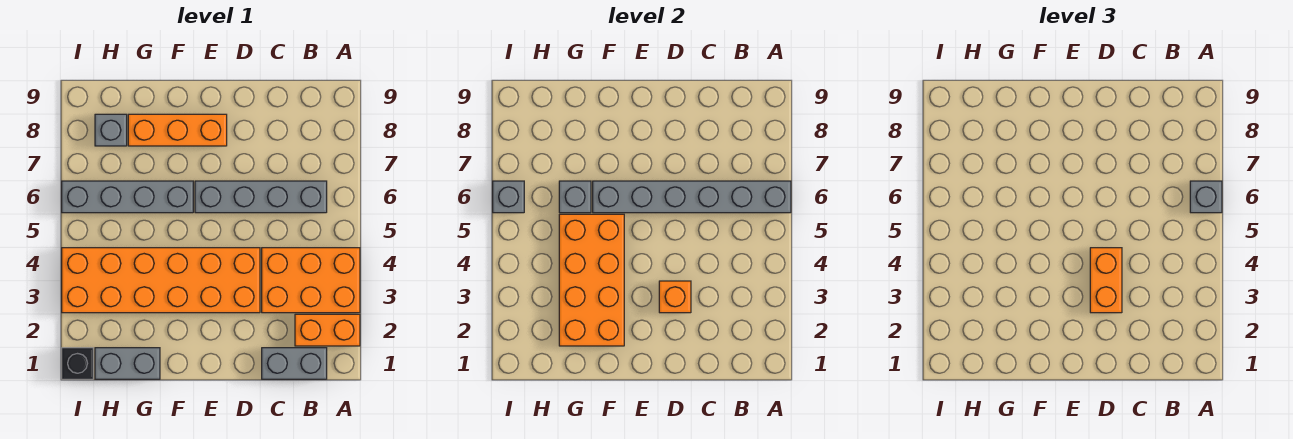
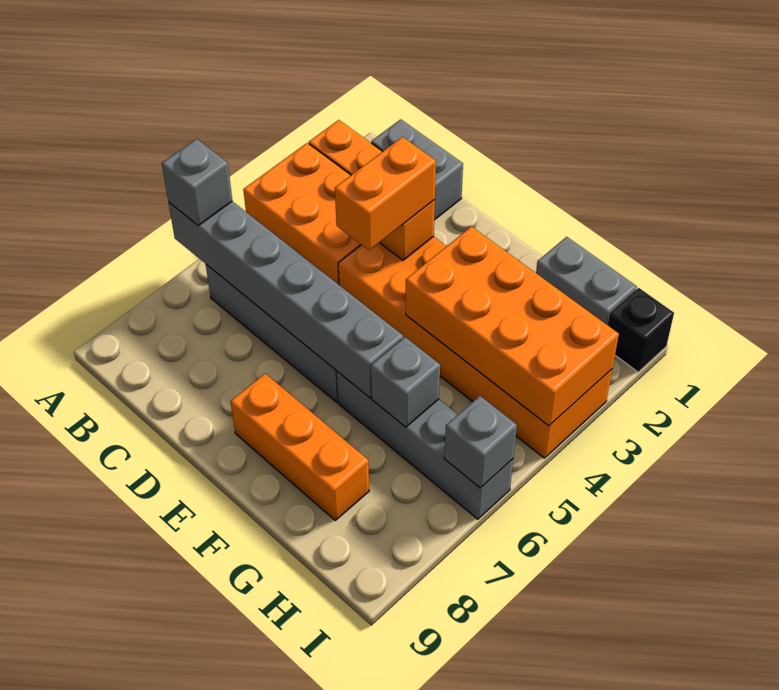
orange brick F2:G5 level 2 -> orange brick F3:I4 level 2
grey brick H8 level 1 -> none

